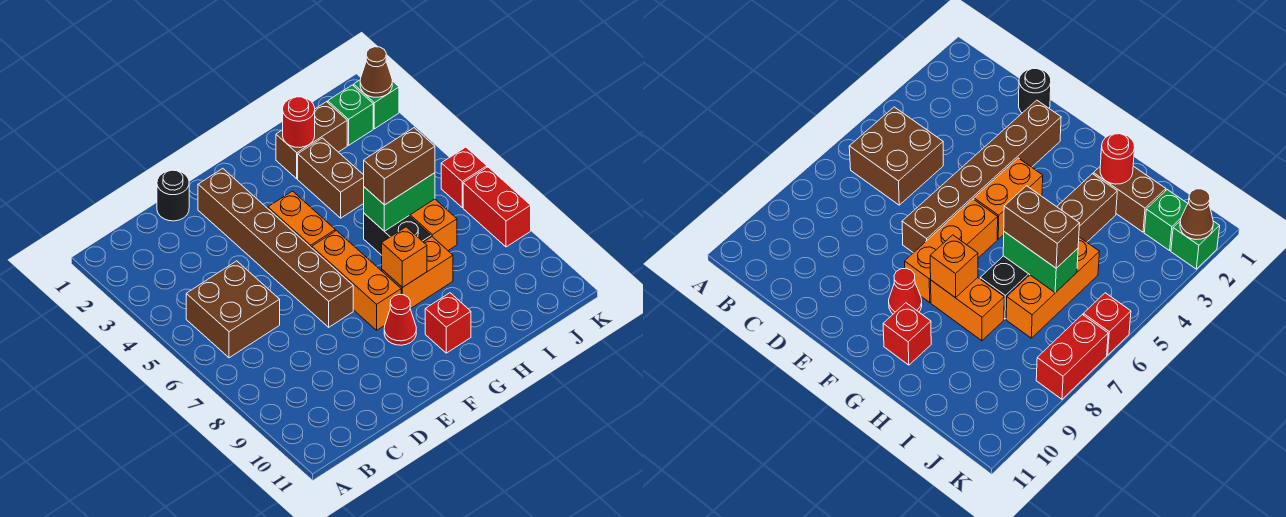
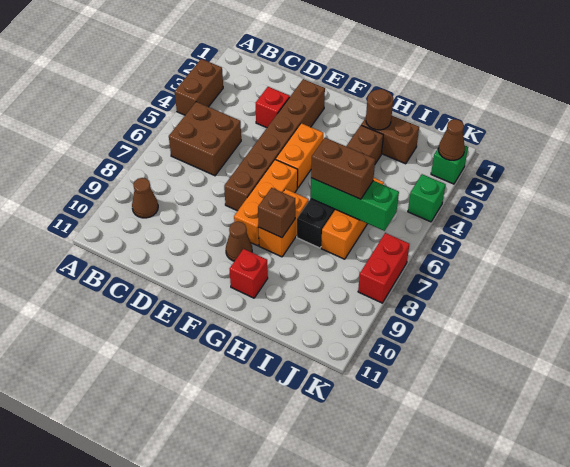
none -> brown brick A3:A4 level 1
none -> brown cone B9 level 1
black round brick D1 level 1 -> none
red cone F9 level 1 -> brown cone F9 level 1
orange brick G8:H8 level 1 -> orange brick G7:G8 level 1
orange brick G8 level 2 -> brown brick G8 level 2
red round brick H2 level 2 -> brown round brick H2 level 2
green brick H6:I6 level 2 -> green brick H6:J6 level 2
green brick J2 level 1 -> green brick K4 level 1
red brick K6 level 1 -> red brick D3 level 1

